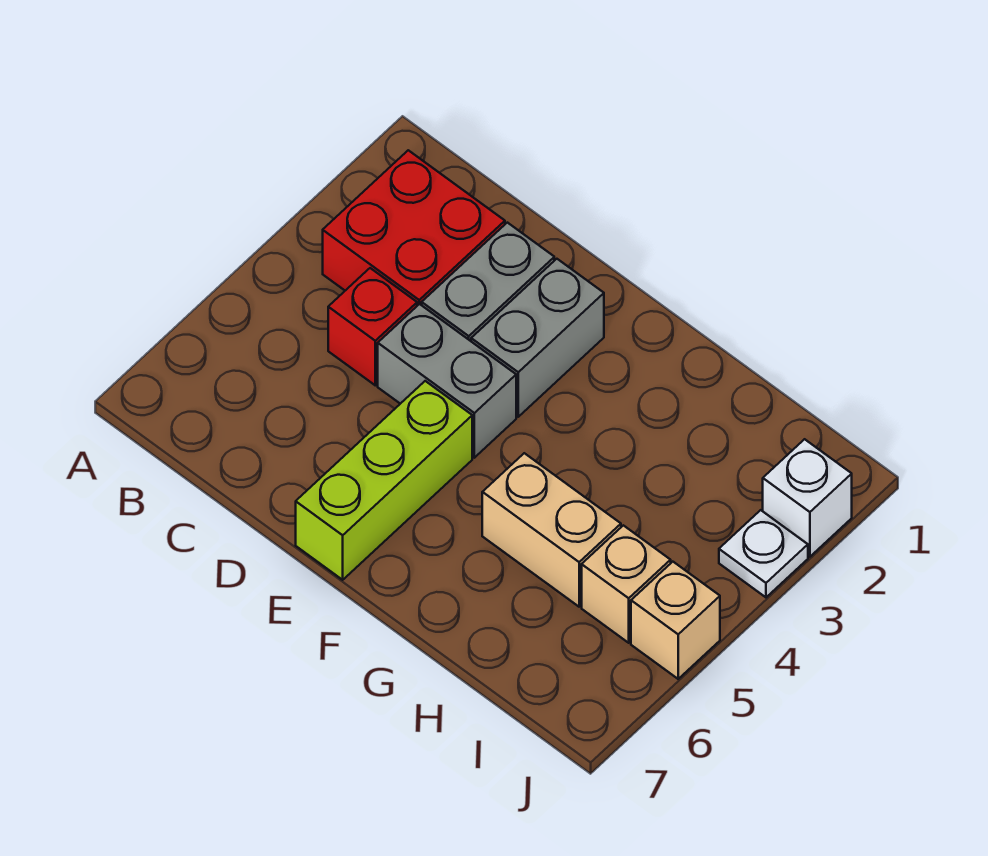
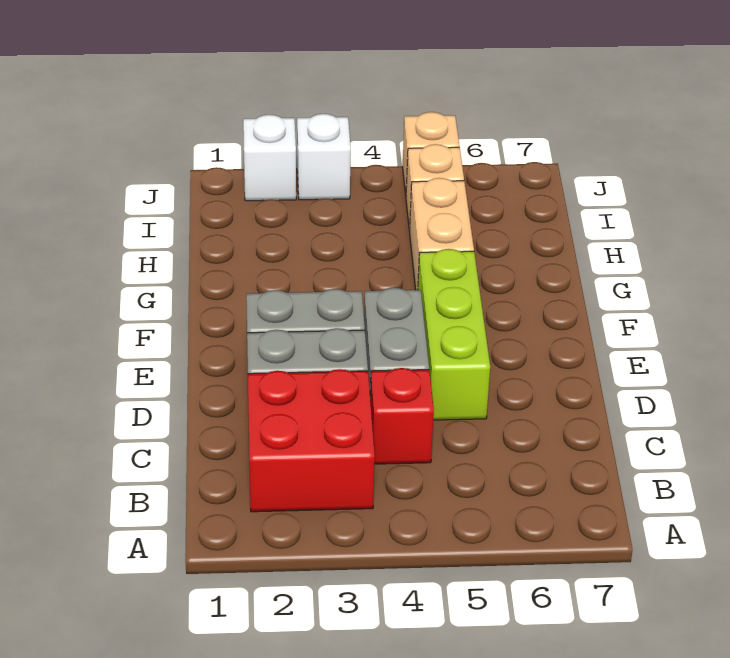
lime brick E5:E7 level 1 -> lime brick D5:F5 level 1
white plate J3 level 1 -> white brick J3 level 1

